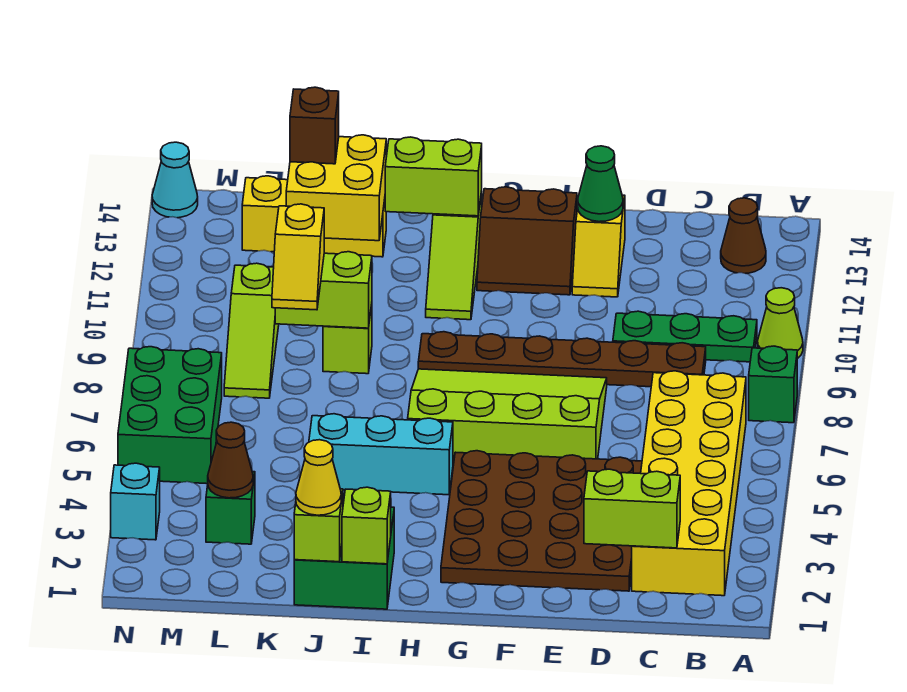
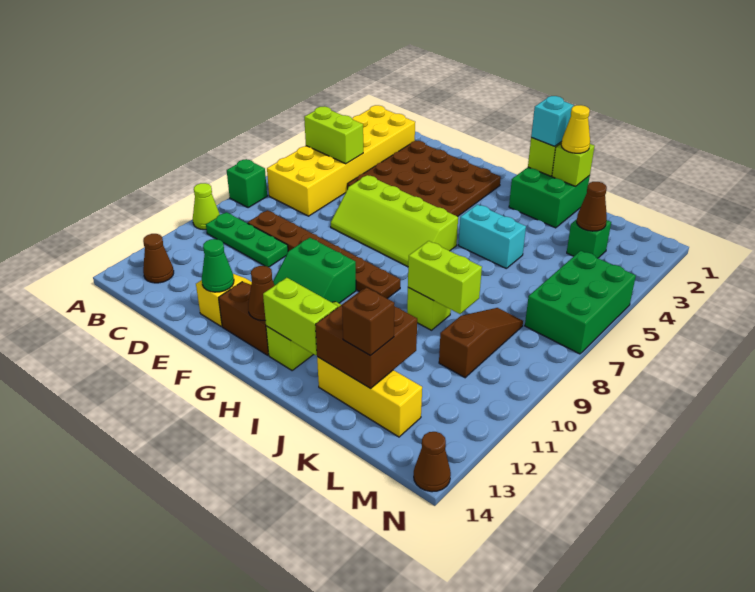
lime brick C2:D2 level 2 -> lime brick B5:C5 level 2
lime slope E6:H8 level 1 top 6 -> lime slope E6:H7 level 1 top 6
none -> green slope F10:G11 level 1 top 10
none -> brown cone G13 level 2
cyan brick H5:J5 level 1 -> cyan brick I5:J5 level 1
yellow brick J12:K13 level 2 -> brown brick J12:K13 level 2
yellow slope K8:K9 level 3 top 9 -> none
lime slope L8:L10 level 1 top 10 -> brown slope L8:L10 level 1 top 10
cyan brick N3 level 1 -> cyan brick I1 level 3
cyan cone N14 level 1 -> brown cone N14 level 1

